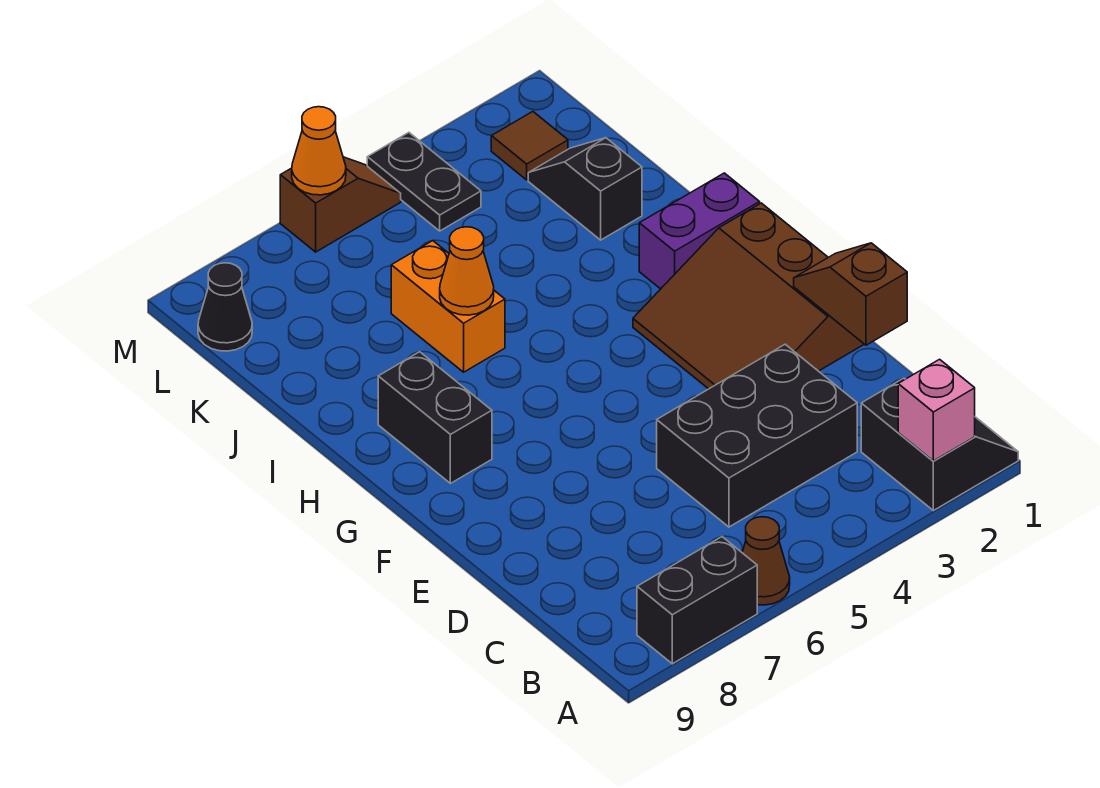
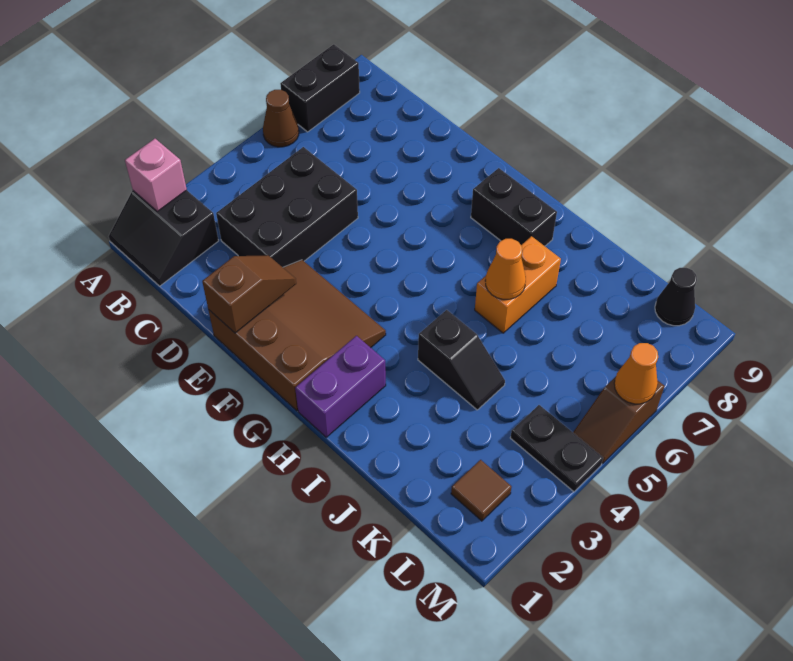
brown slope D1:E1 level 2 top D -> brown slope E1:E2 level 2 top 1
orange brick I6:J6 level 1 -> orange brick I6:I7 level 1
black slope J2:K2 level 1 top J -> black slope I4:J4 level 1 top I

